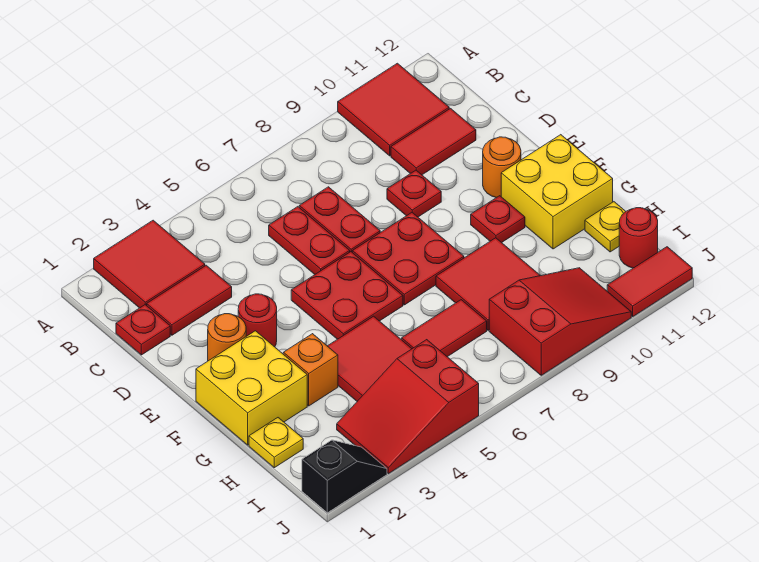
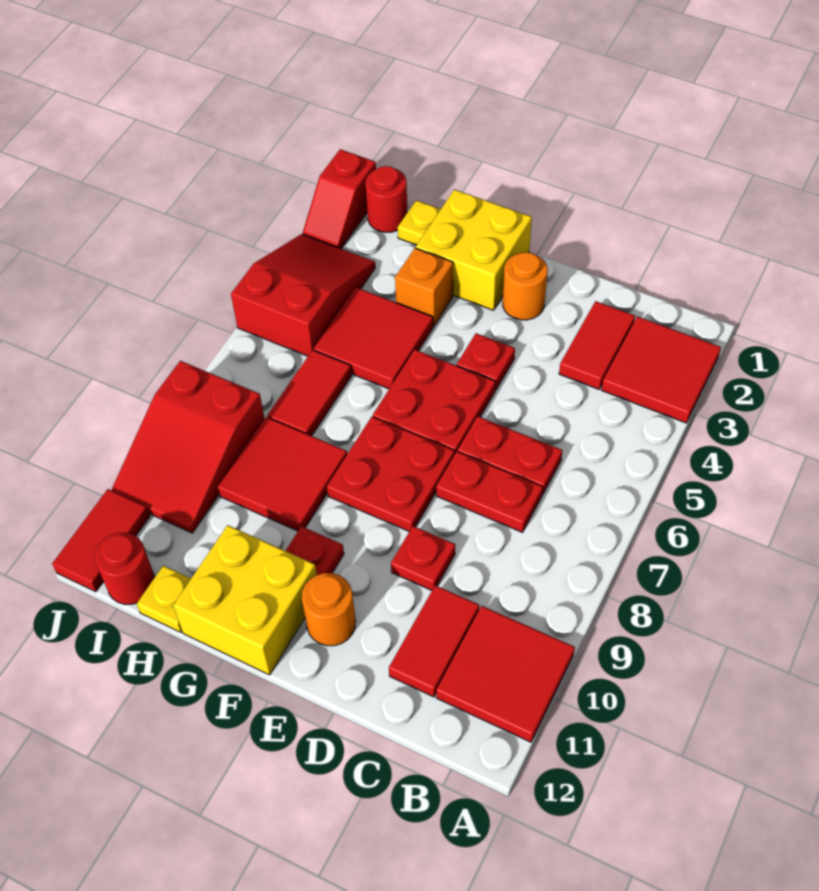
red plate C1 level 1 -> red plate E4 level 1
red round brick E3 level 1 -> red round brick I1 level 1
black slope J1:J2 level 1 top 1 -> red slope J1:J2 level 1 top 1

